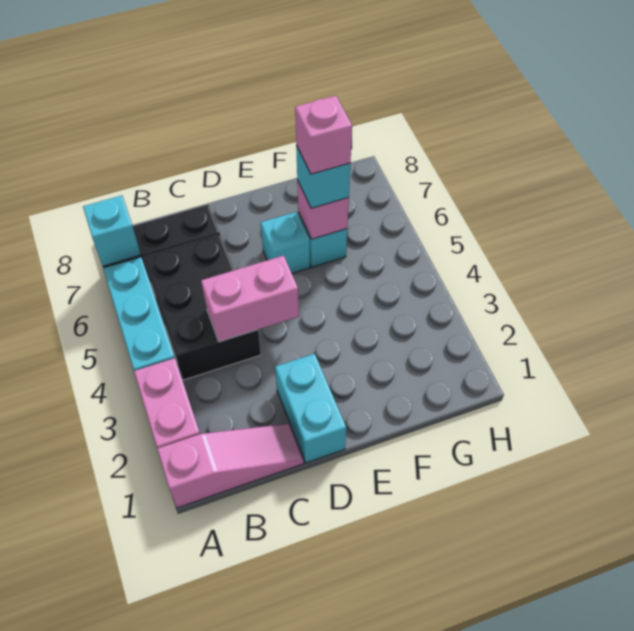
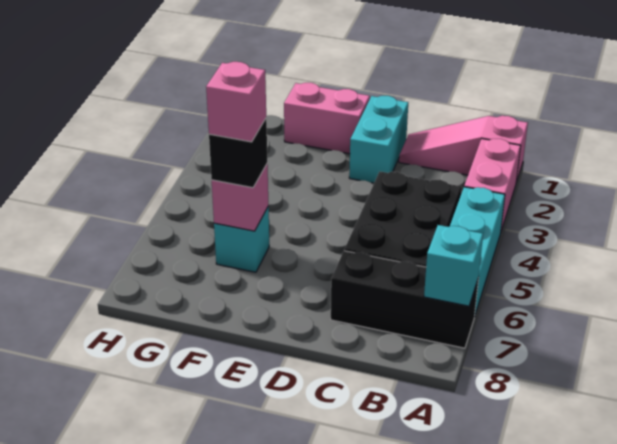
pink brick C4:D4 level 2 -> pink brick E1:F1 level 1
cyan brick E6 level 1 -> none
cyan brick F6 level 3 -> black brick F6 level 3

